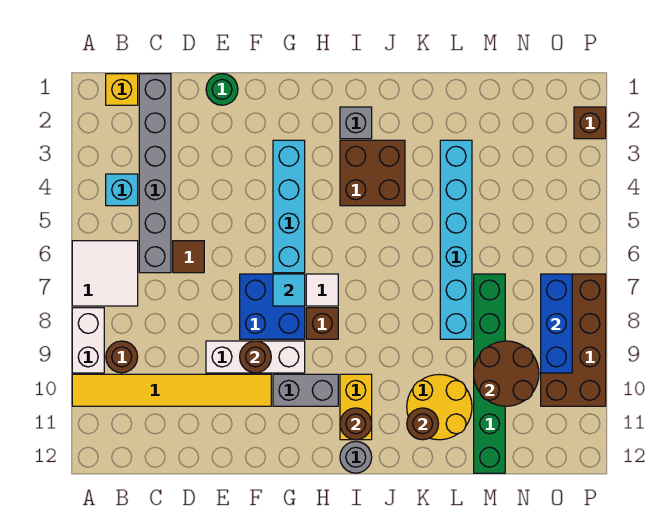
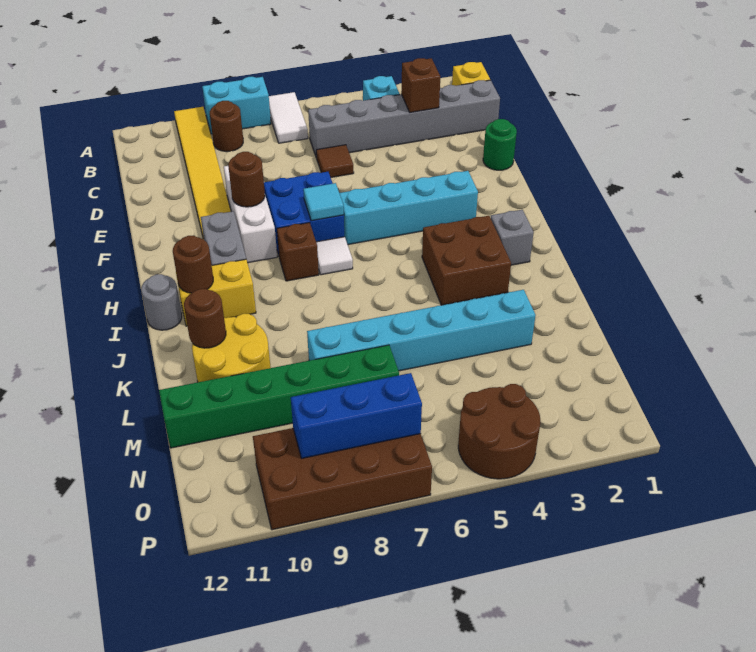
white tile A6:B7 level 1 -> white tile A7:B7 level 1
white brick A8:A9 level 1 -> cyan brick A8:A9 level 1
brown round brick M9:N10 level 2 -> brown round brick O4:P5 level 1
brown brick P2 level 1 -> brown brick C3 level 2

